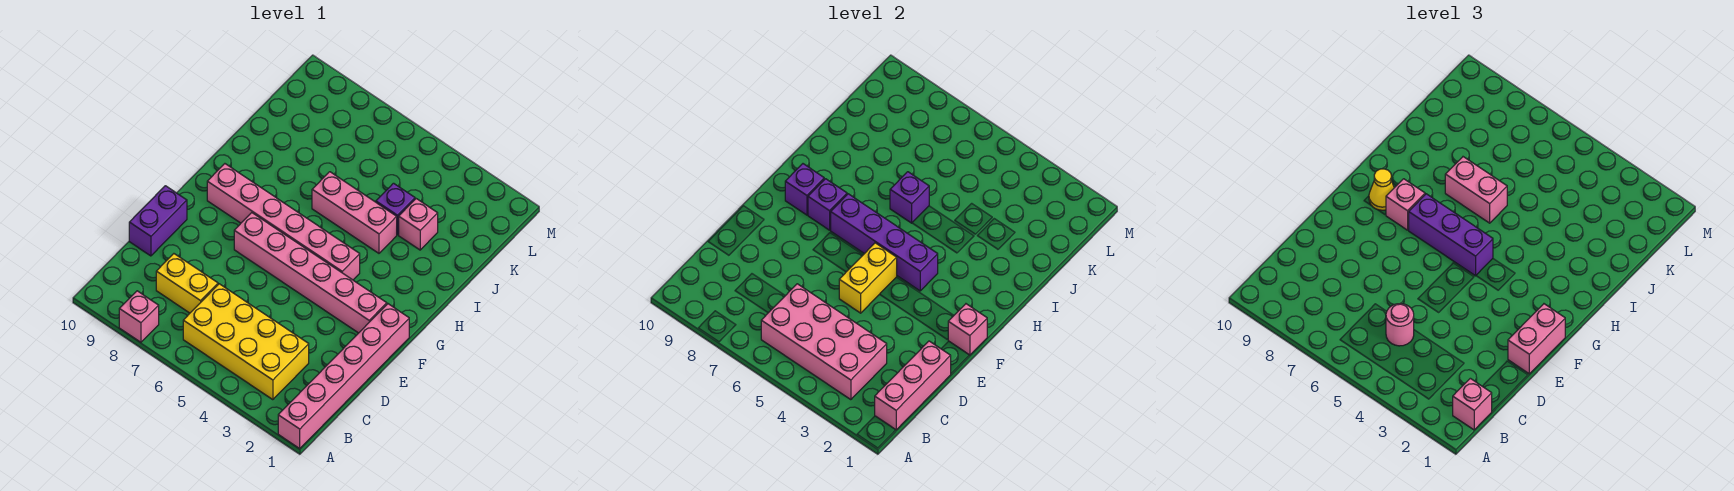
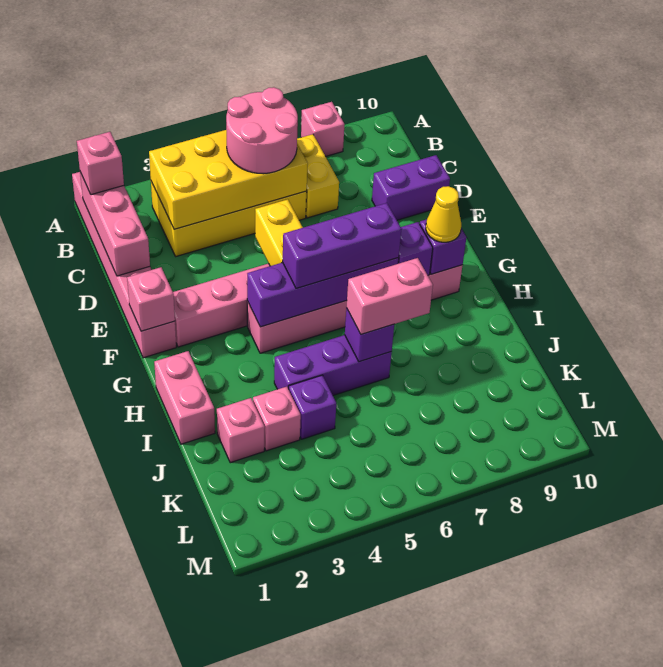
pink brick B3:C6 level 2 -> yellow brick B3:C6 level 2
pink round brick C5 level 3 -> pink round brick B5:C6 level 3
yellow brick C7:C8 level 1 -> yellow brick B7:C7 level 1
purple brick D10:E10 level 1 -> purple brick D9:D10 level 1
pink brick E1:F1 level 3 -> pink brick H1:I1 level 1
pink brick G8 level 3 -> pink brick J2 level 1
pink brick I4:I6 level 1 -> purple brick I4:I6 level 1

